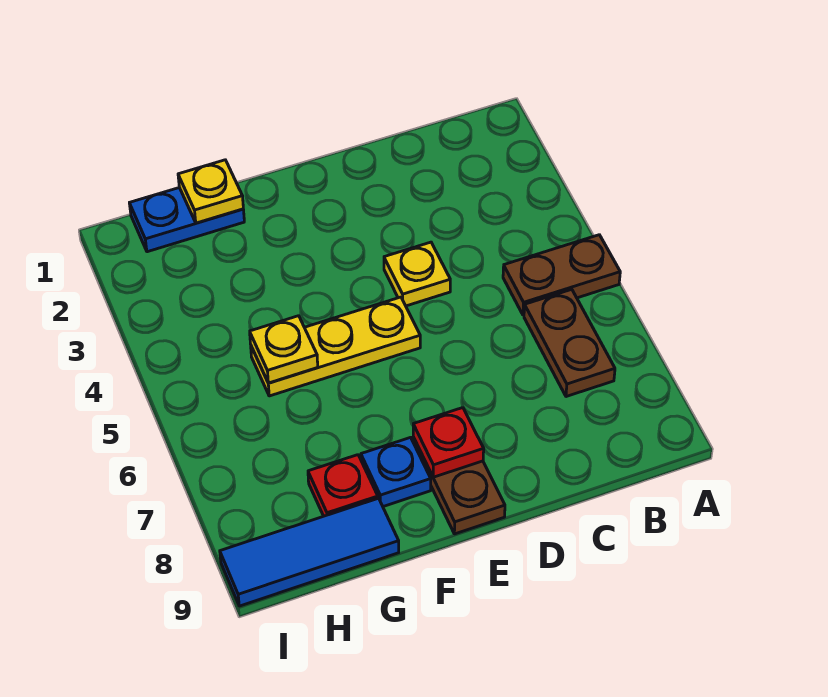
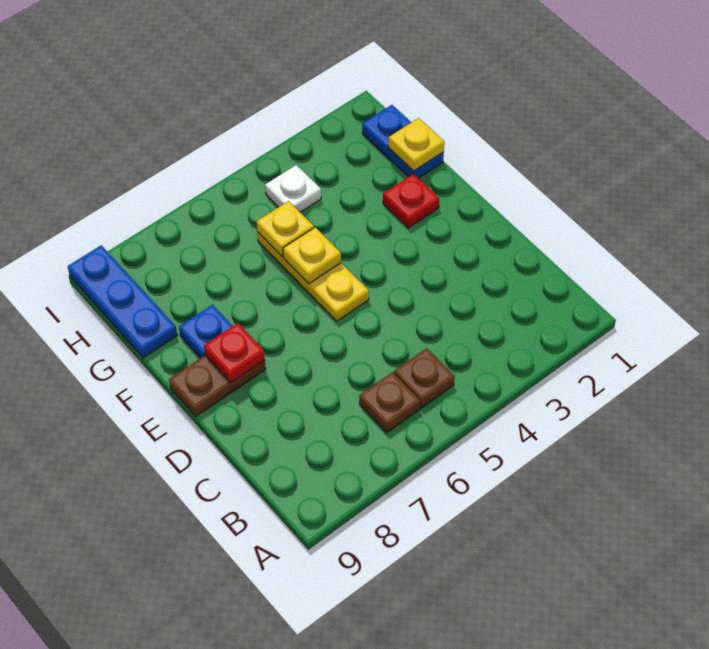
brown plate A5:B5 level 1 -> brown plate B5 level 1
brown plate B6:B7 level 1 -> brown plate B6 level 1
yellow plate D4 level 1 -> yellow plate F5 level 2
red plate G8 level 1 -> red plate F2 level 1
blue tile G9:I9 level 1 -> blue plate G9:I9 level 1
none -> white plate H4 level 1

